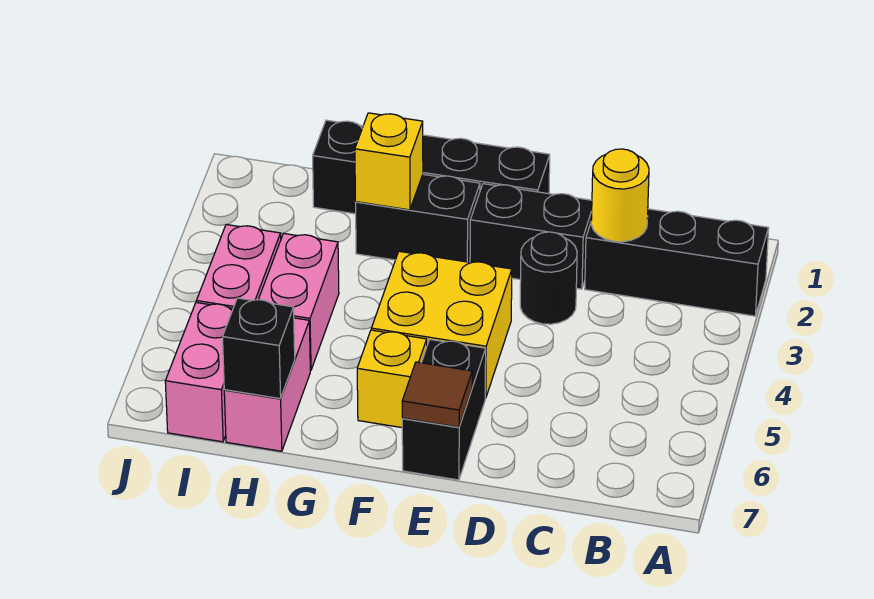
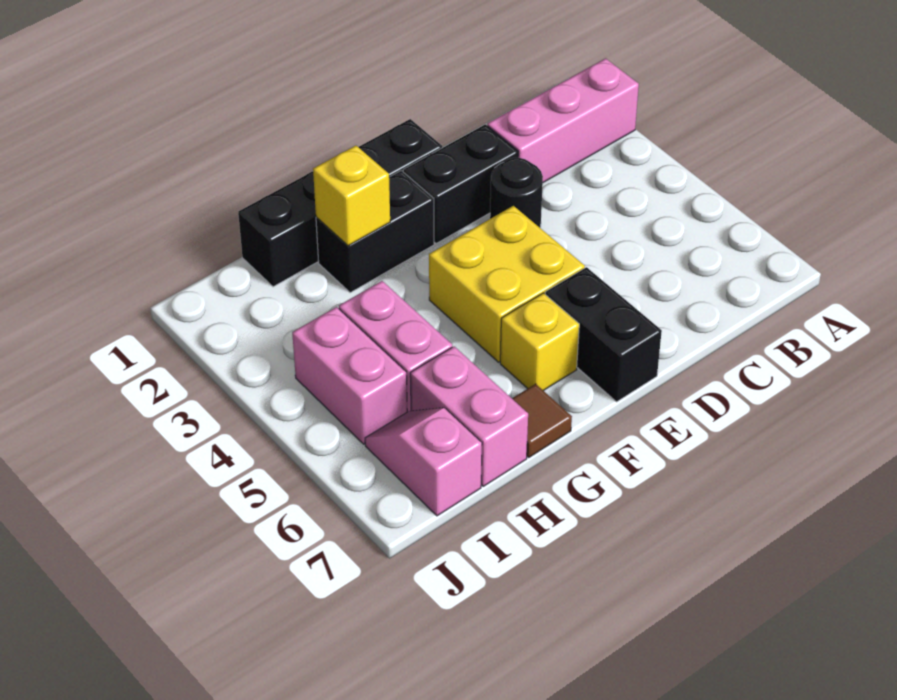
black brick A2:C2 level 1 -> pink brick A2:C2 level 1
yellow round brick C2 level 2 -> none
brown tile E7 level 2 -> brown tile G7 level 1
black brick H7 level 2 -> none
pink brick I6:I7 level 1 -> pink slope I6:I7 level 1 top 7

